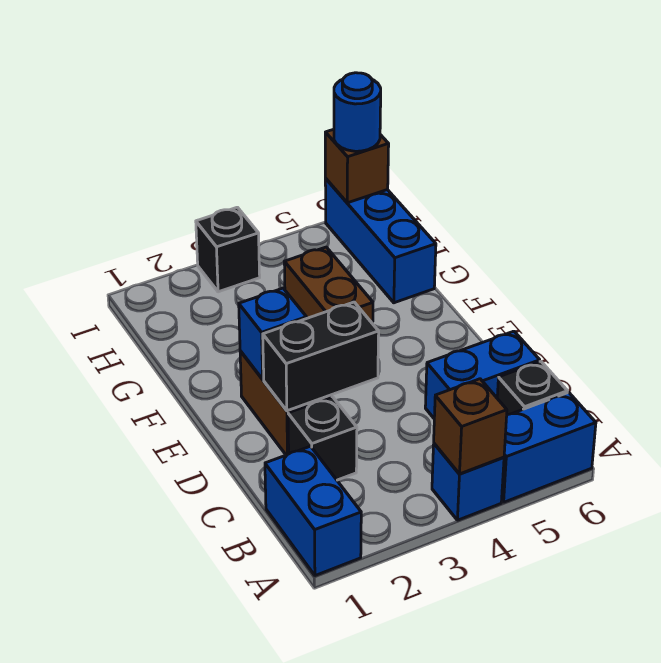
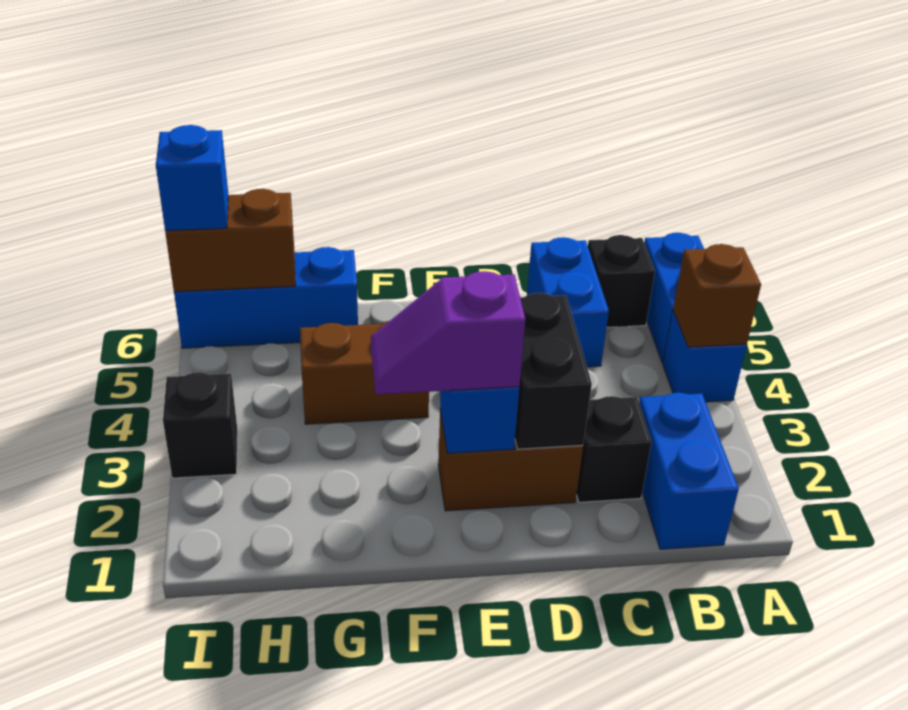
blue brick A1:B1 level 1 -> blue brick B1:B2 level 1
none -> purple slope E2:F2 level 3 top E
brown brick I6 level 2 -> brown brick H6:I6 level 2
blue round brick I6 level 3 -> blue brick I6 level 3

